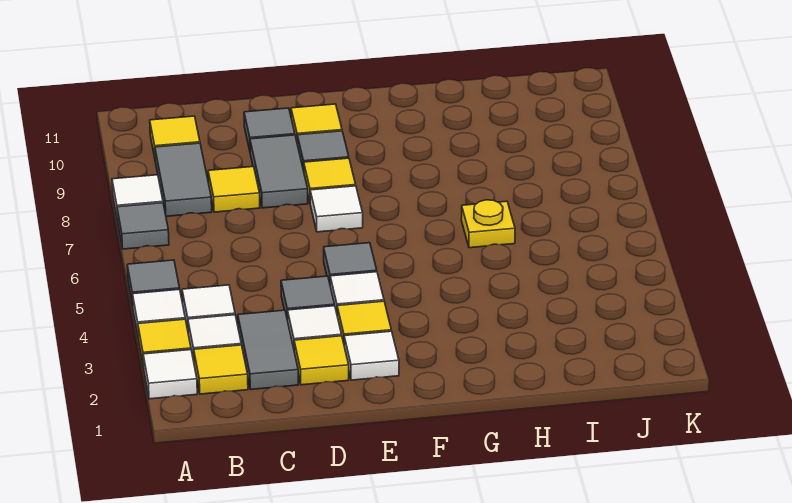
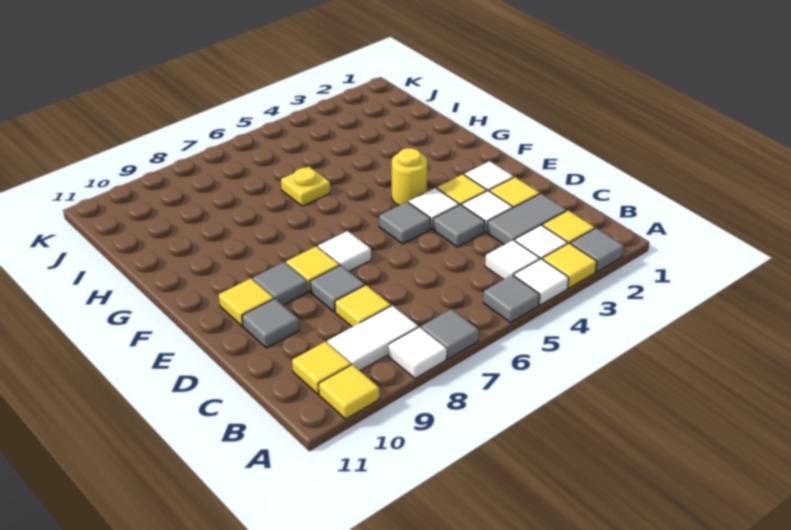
white tile A2 level 1 -> grey tile A2 level 1
none -> yellow tile A10 level 1
grey tile B8:B9 level 1 -> white tile B8:B9 level 1
grey tile D8:D9 level 1 -> grey tile D8 level 1
none -> yellow round brick F4 level 1

